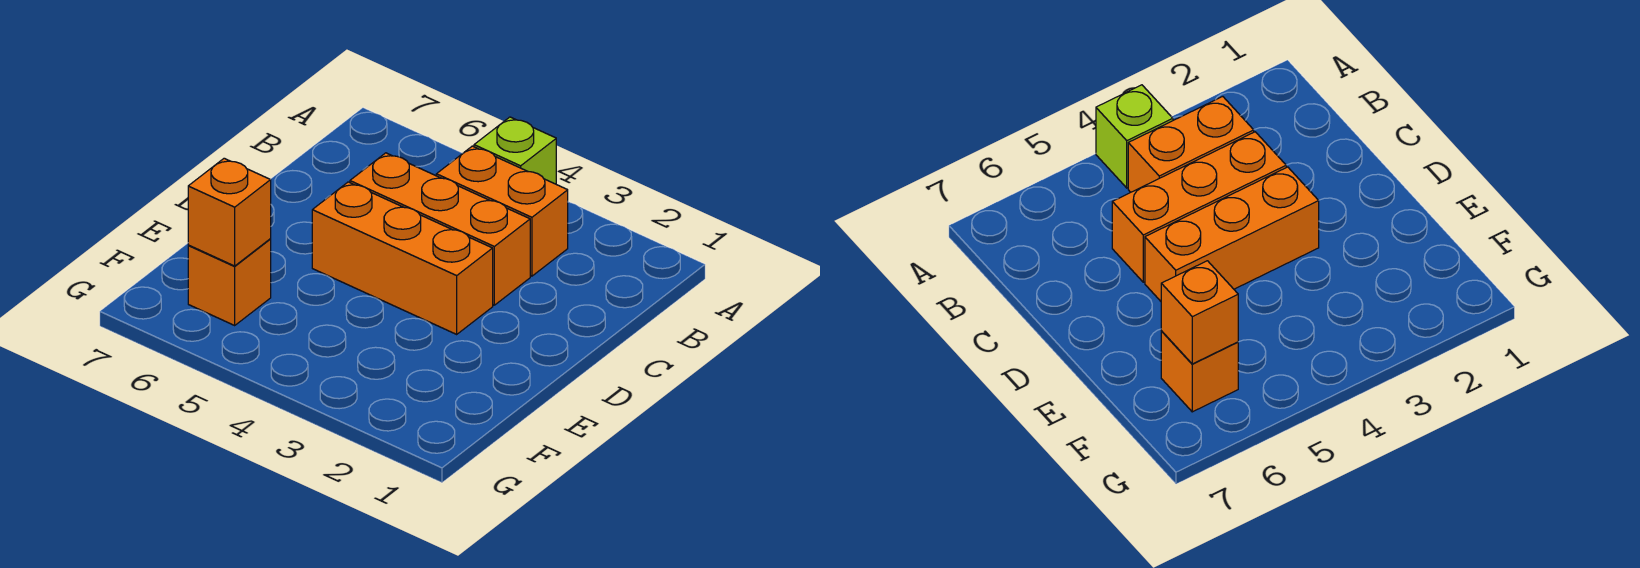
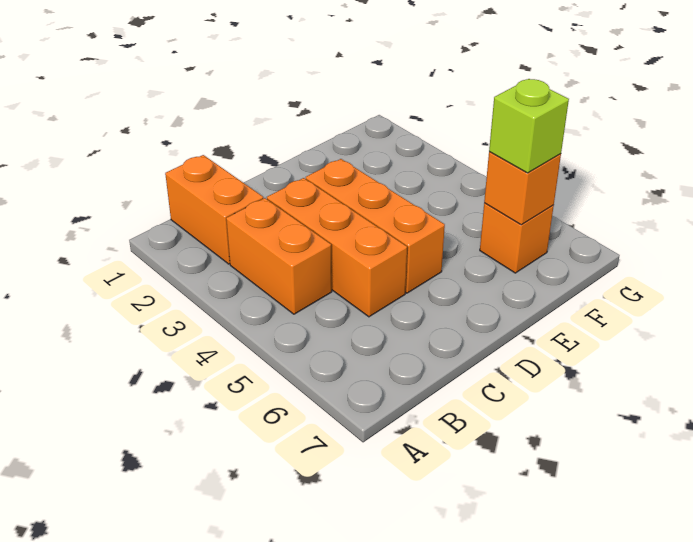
lime brick A4 level 1 -> lime brick F6 level 3
none -> orange brick B1:B2 level 1

